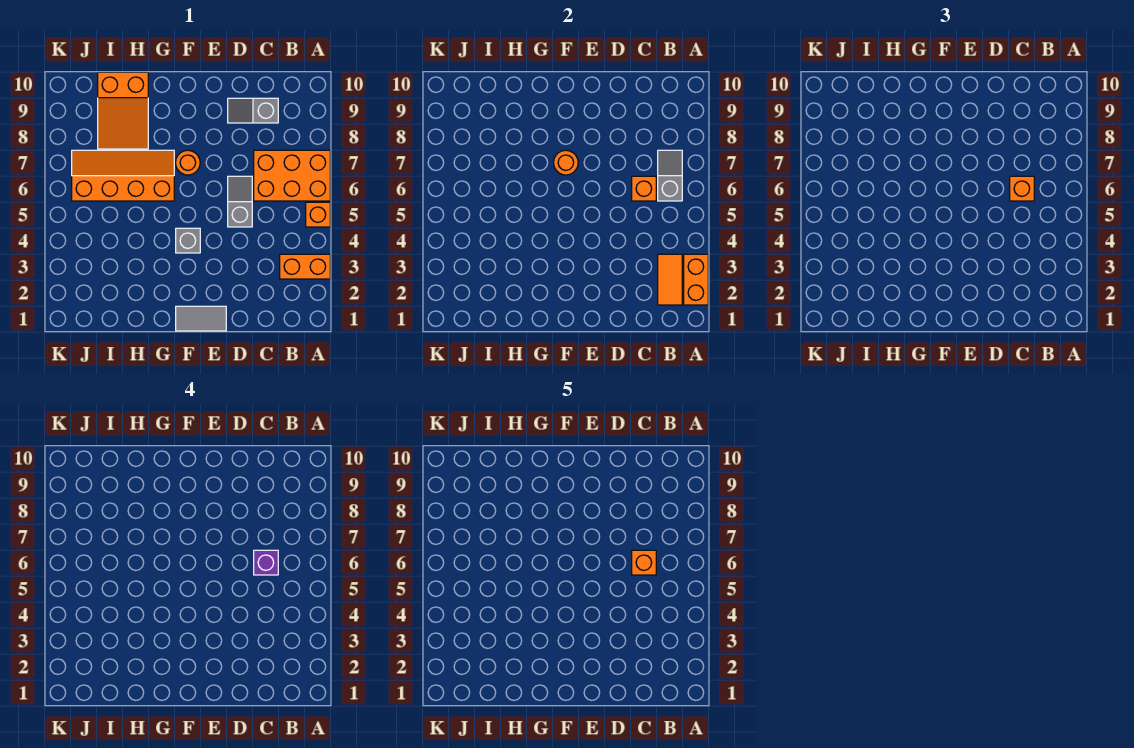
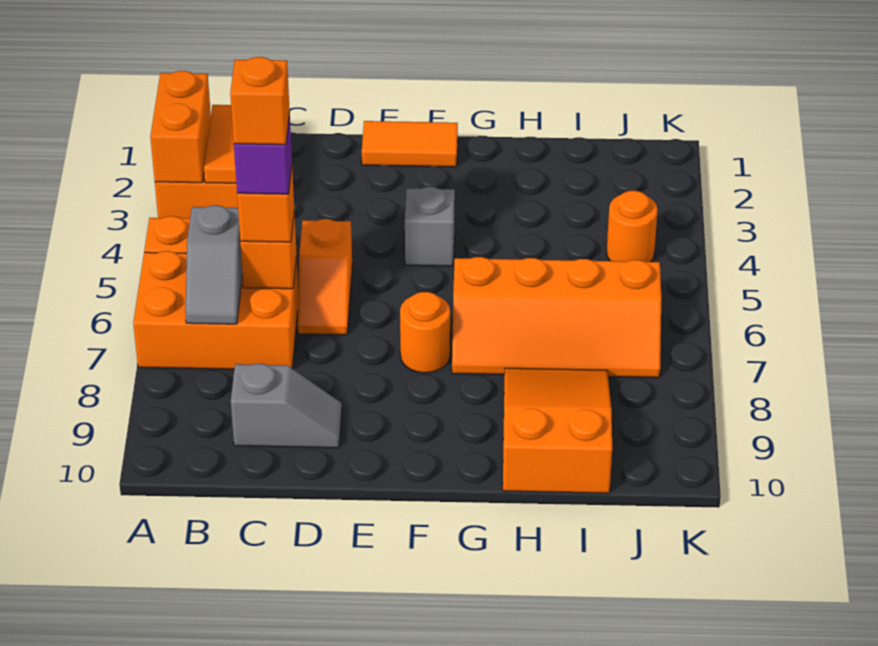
grey slope D5:D6 level 1 top 5 -> orange slope D5:D6 level 1 top 5
grey tile E1:F1 level 1 -> orange tile E1:F1 level 1
orange round brick F7 level 2 -> orange round brick J4 level 1

